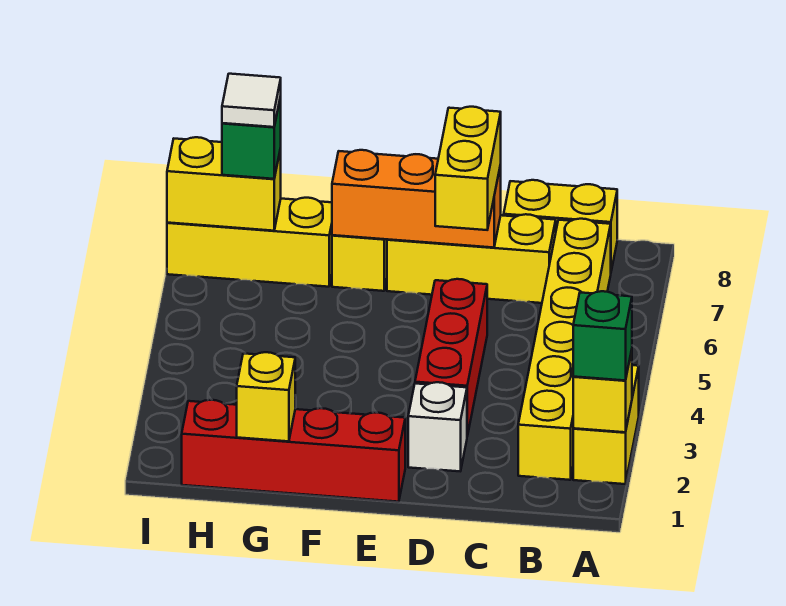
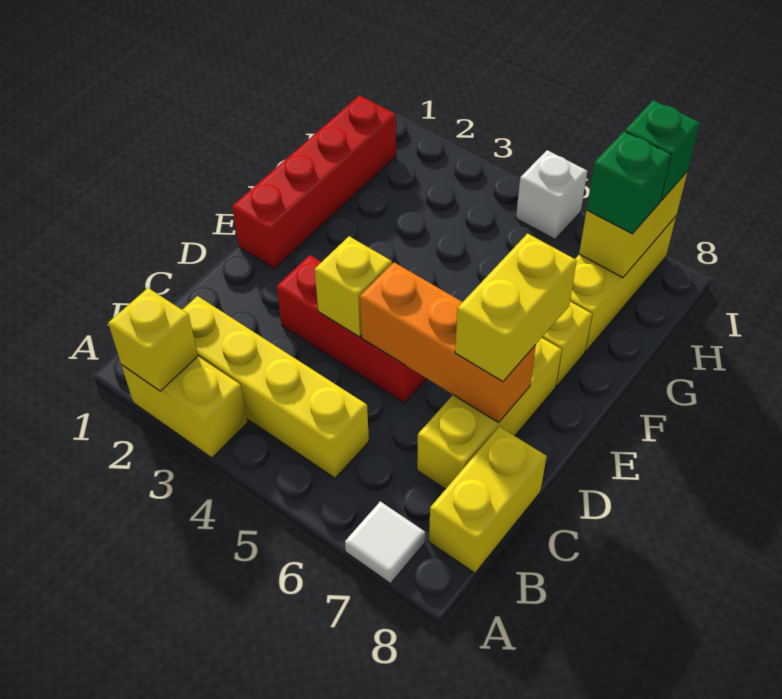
green brick A2 level 3 -> green brick I7 level 3
yellow brick B2:B7 level 1 -> yellow brick B2:B5 level 1
white brick D2 level 1 -> white brick I5 level 1
yellow brick D6:D7 level 3 -> yellow brick D7:E7 level 3
orange brick D7:F7 level 2 -> orange brick D5:D7 level 2
yellow brick G1 level 2 -> yellow brick D4 level 2
white tile H7 level 4 -> white tile A7 level 1

